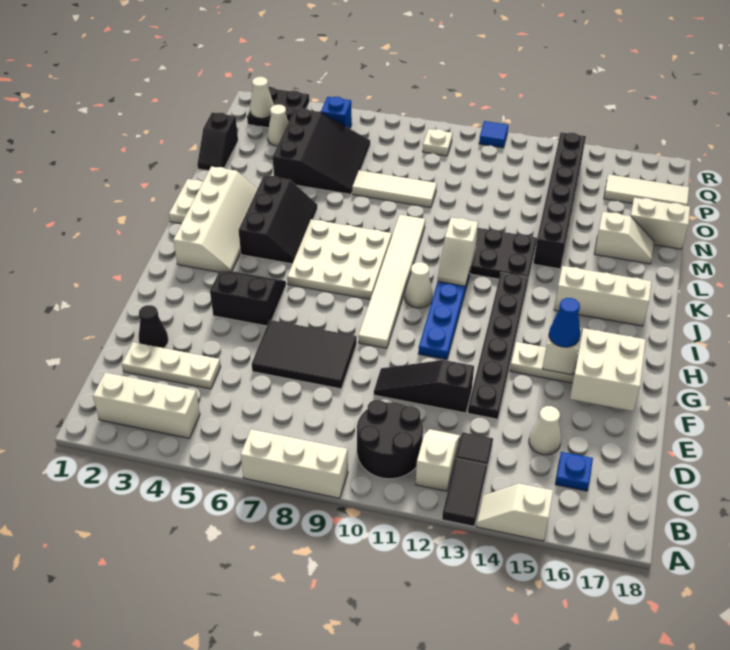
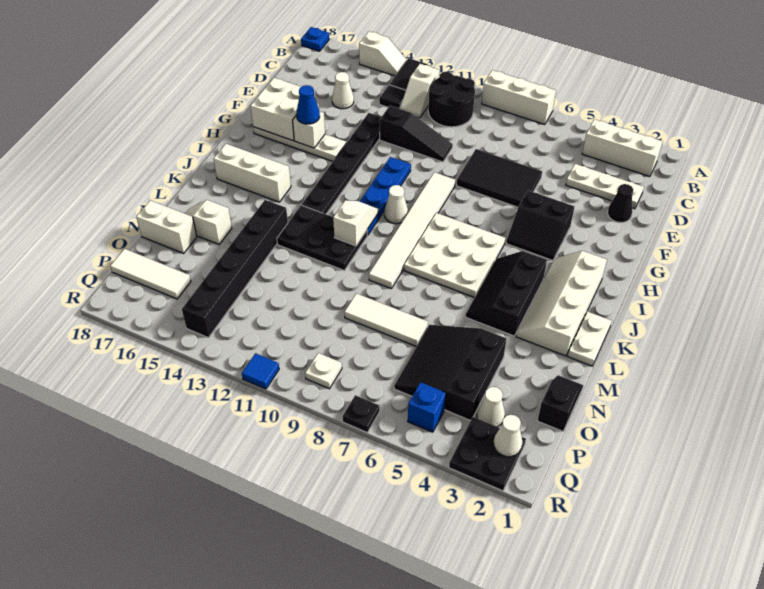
blue plate C16 level 1 -> blue plate A18 level 1
none -> black plate R7 level 1

